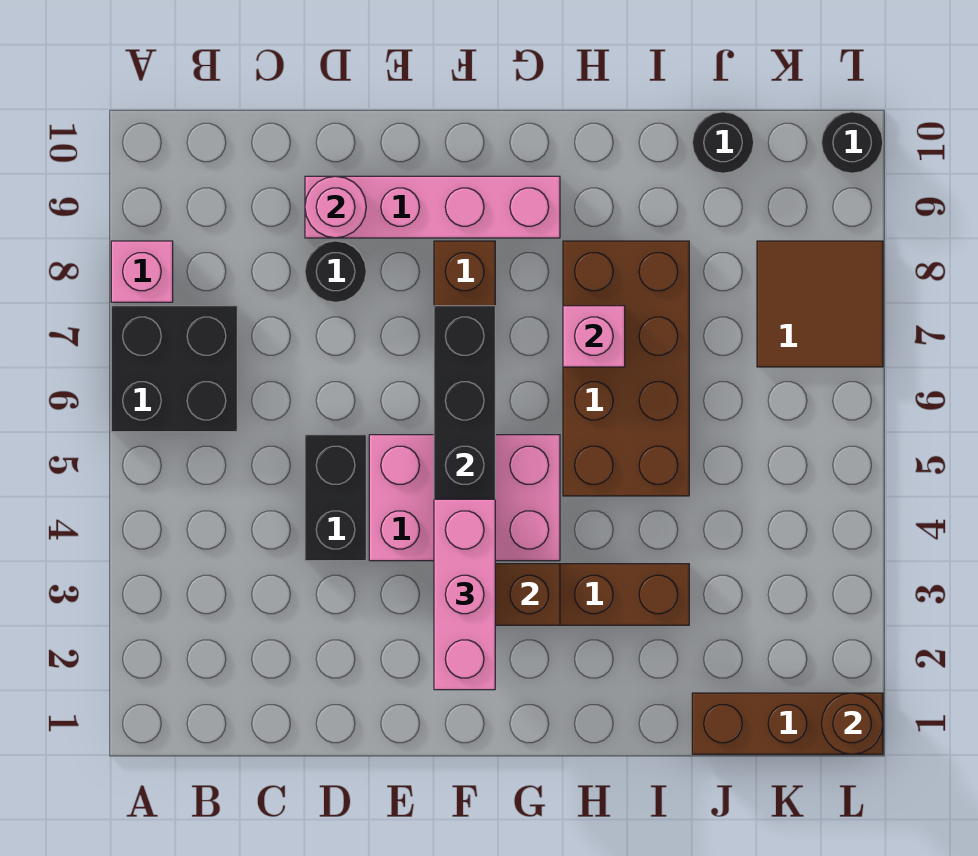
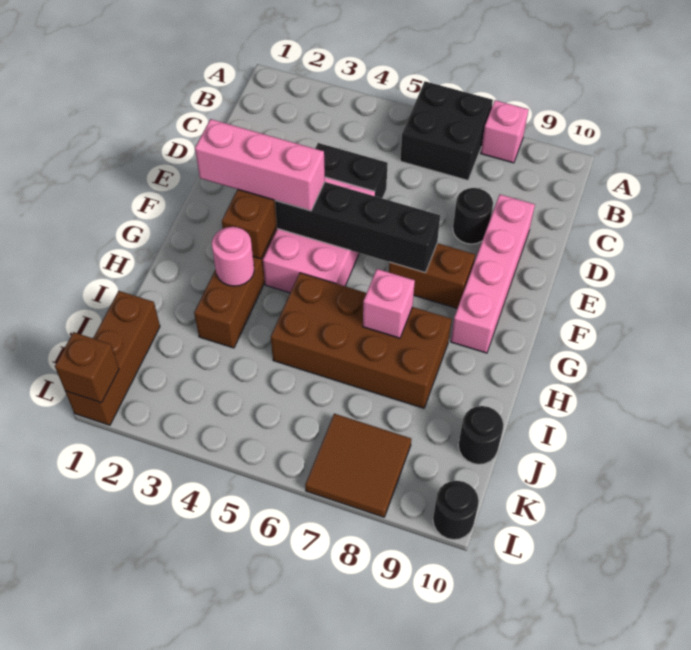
pink round brick D9 level 2 -> pink round brick H3 level 2
brown round brick L1 level 2 -> brown brick L1 level 2

